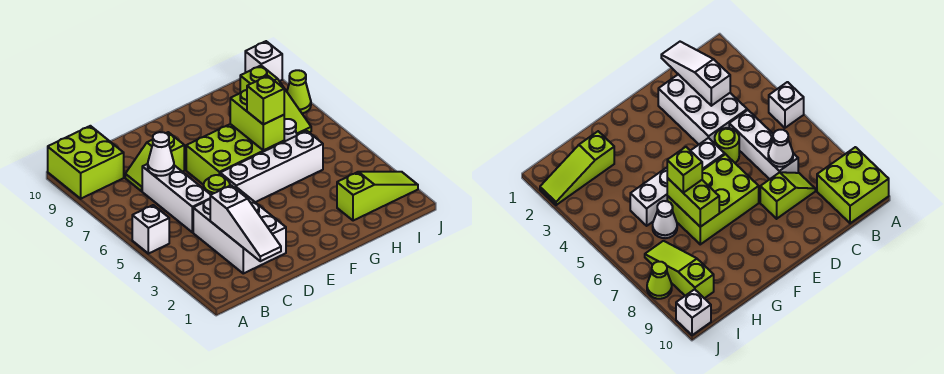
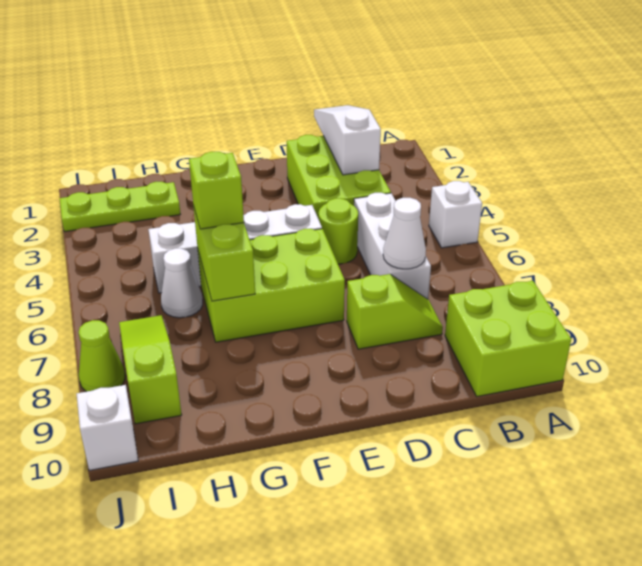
white brick C2:D4 level 1 -> lime brick C2:D4 level 1
lime slope H2:J2 level 1 top H -> lime plate H2:J2 level 1

